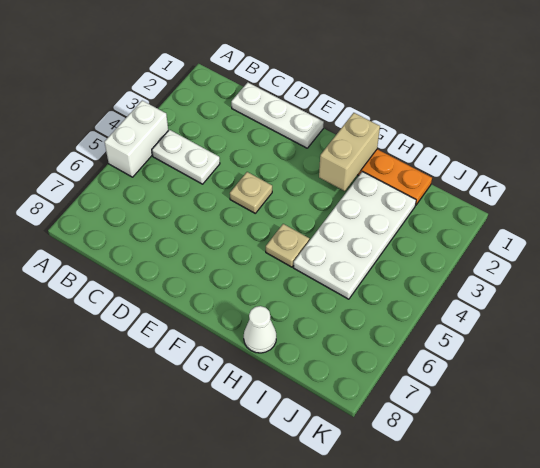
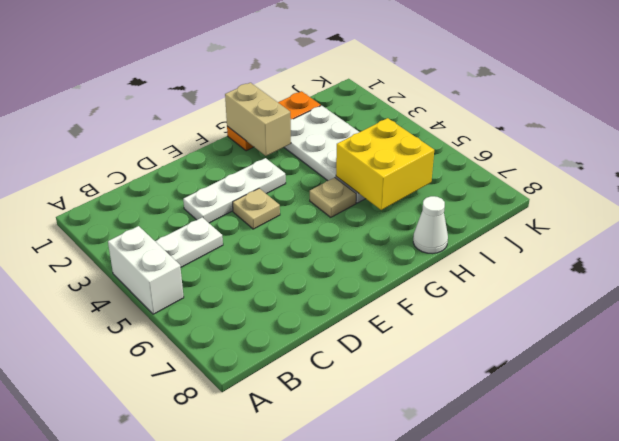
white plate C1:E1 level 1 -> white plate D3:F3 level 1
none -> yellow brick H5:I6 level 2

